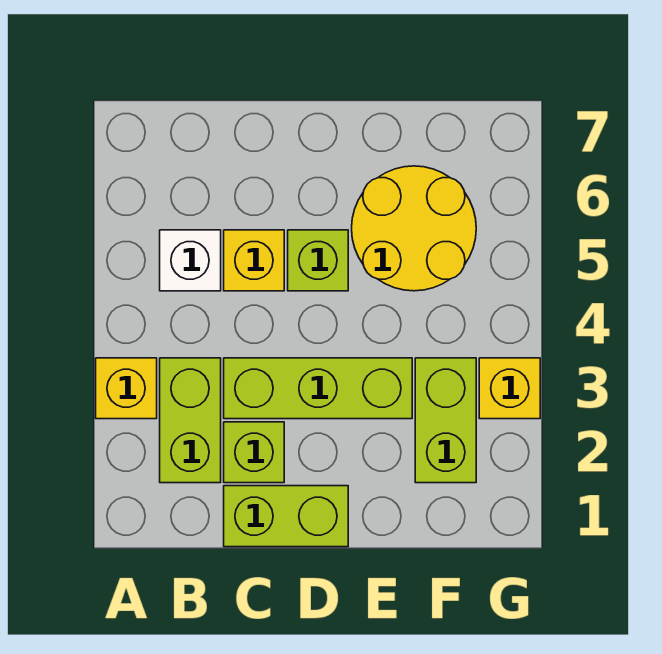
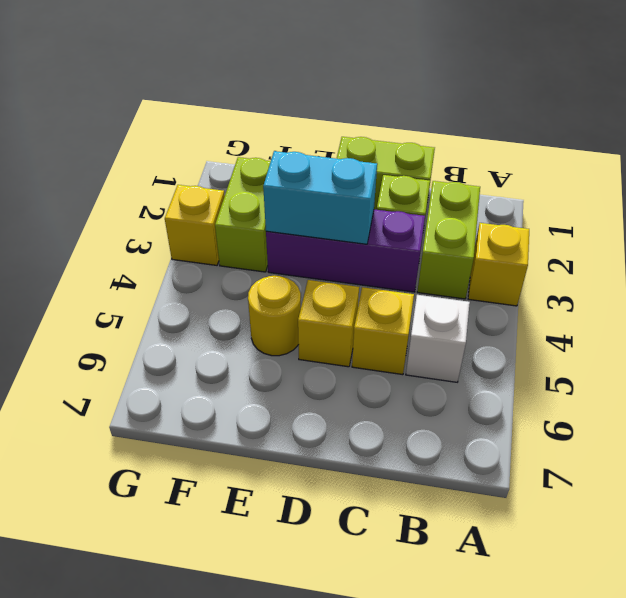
lime brick C3:E3 level 1 -> purple brick C3:E3 level 1
none -> cyan brick D3:E3 level 2
lime brick D5 level 1 -> yellow brick D5 level 1
yellow round brick E5:F6 level 1 -> yellow round brick E5 level 1

